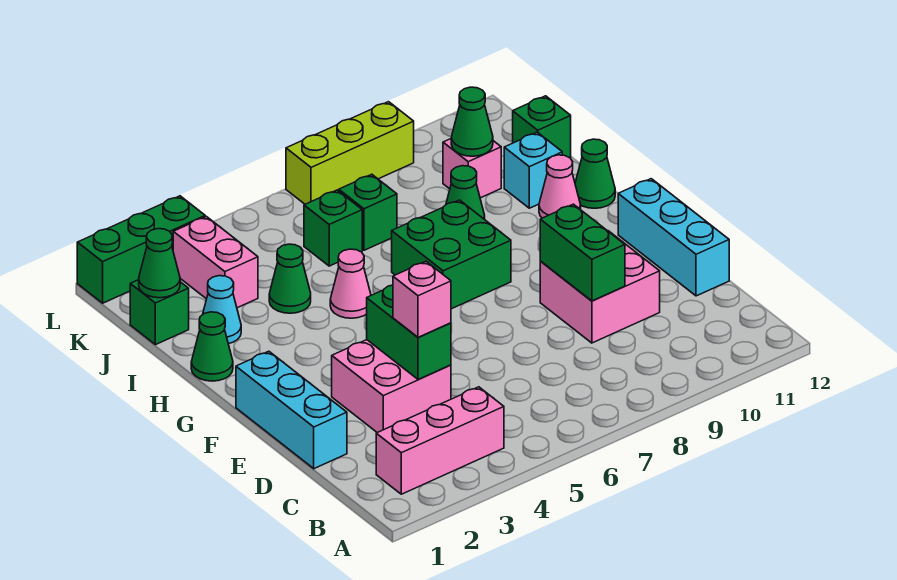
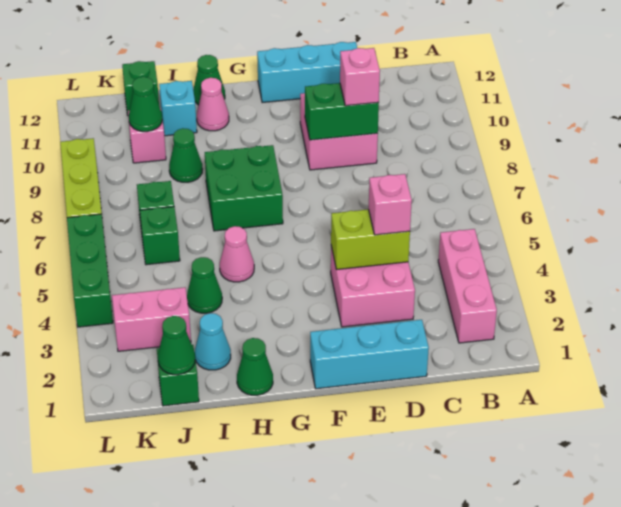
green brick D4:E4 level 2 -> lime brick D4:E4 level 2
none -> pink brick D9 level 3
green brick L1:L3 level 1 -> green brick L4:L6 level 1

